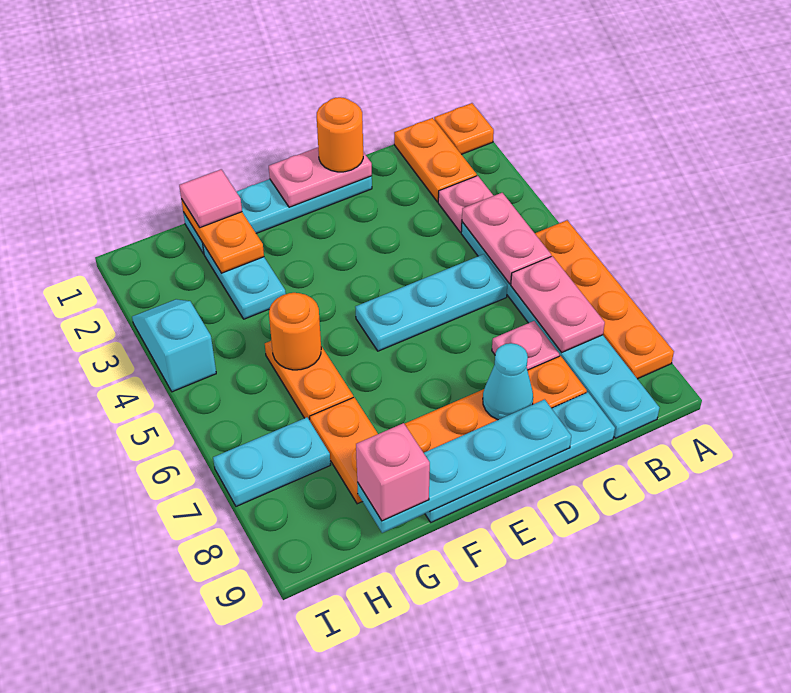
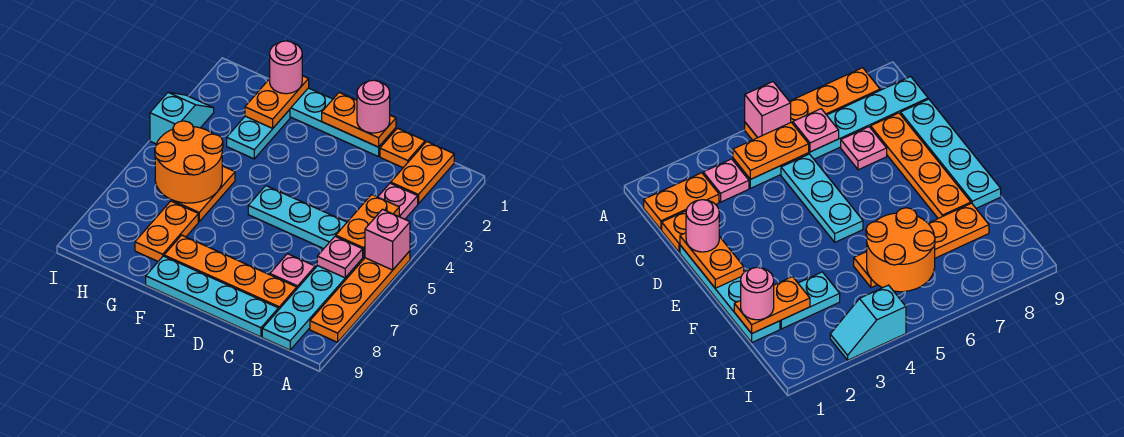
orange plate A1 level 1 -> orange plate C1 level 1
pink plate B4:B5 level 2 -> orange plate B4:B5 level 2
pink plate B6:B7 level 2 -> pink plate B6 level 2
pink plate D1:E1 level 2 -> orange plate D1:E1 level 2
orange round brick D1 level 3 -> pink round brick D1 level 3
cyan cone D8 level 2 -> none
cyan plate D9:G9 level 2 -> none
pink tile G1 level 3 -> pink round brick G1 level 3
orange round brick G5 level 2 -> orange round brick G5:H6 level 2
pink brick G9 level 3 -> pink brick A5 level 2
cyan plate H7:I7 level 1 -> none

